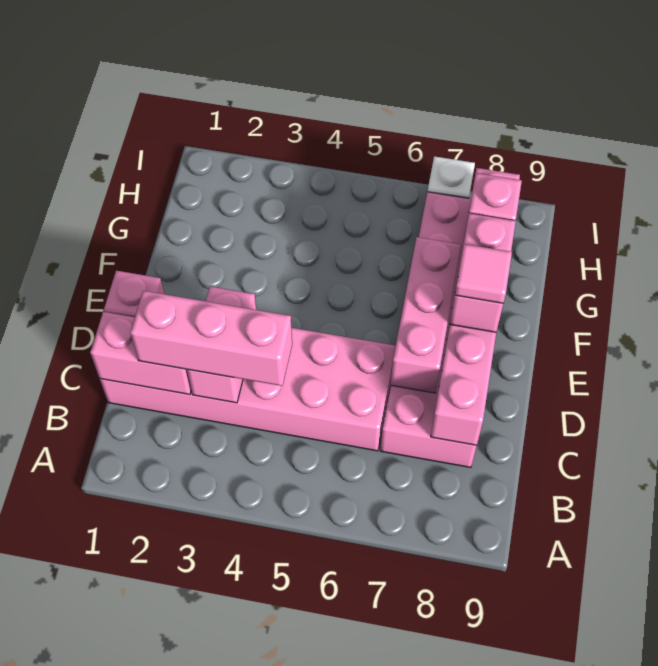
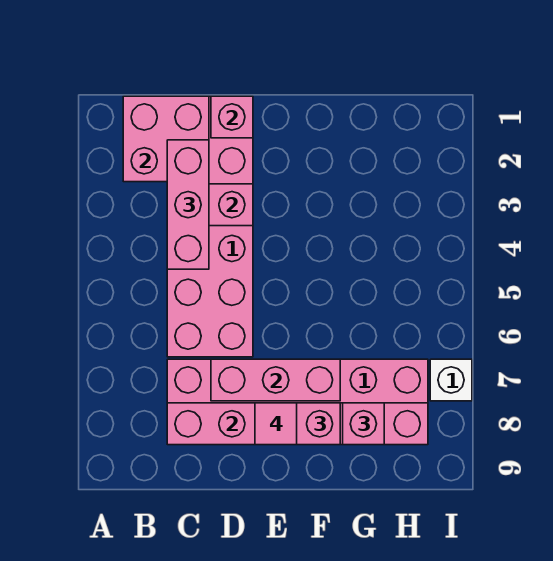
pink brick C1:C2 level 2 -> pink brick B1:C2 level 2

